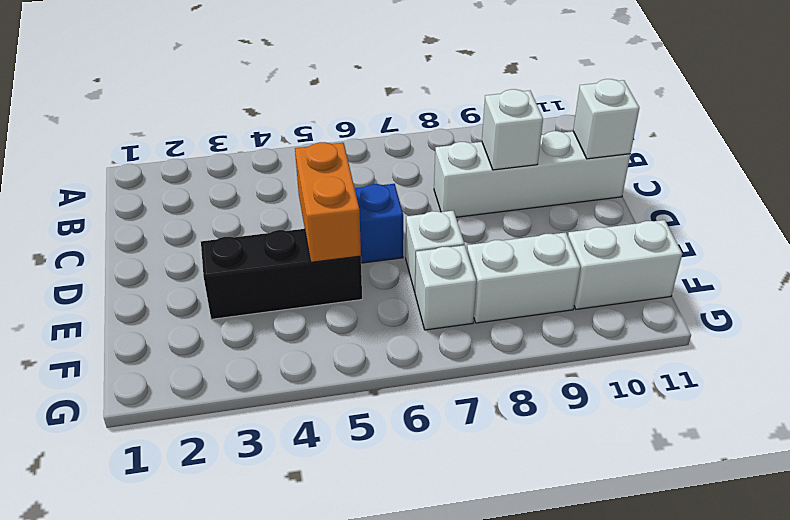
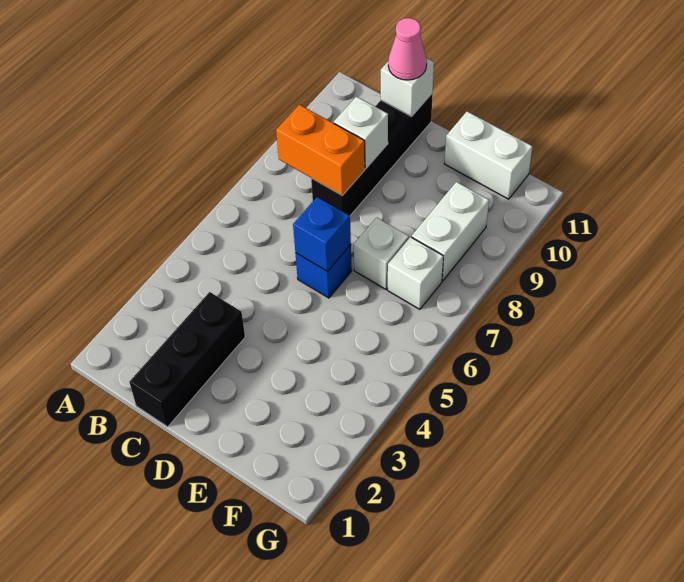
white brick C8:C11 level 1 -> black brick C8:C11 level 1
none -> pink cone C11 level 3
orange brick D5:E5 level 2 -> orange brick B8:C8 level 2
none -> blue brick D6 level 2
black brick E3:E5 level 1 -> black brick C1:C3 level 1
white brick F10:F11 level 1 -> white brick E11:F11 level 1

